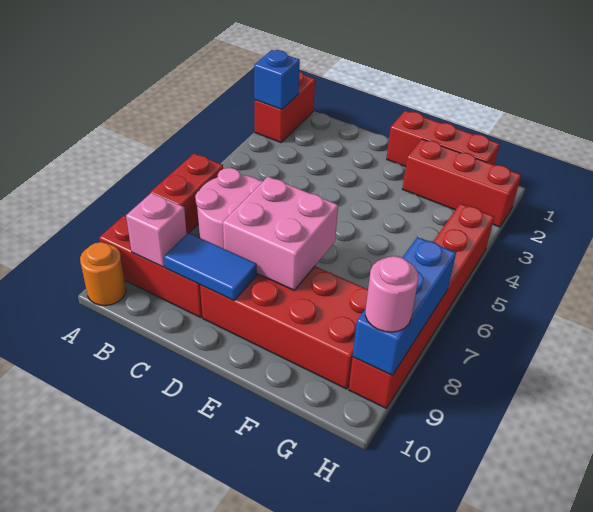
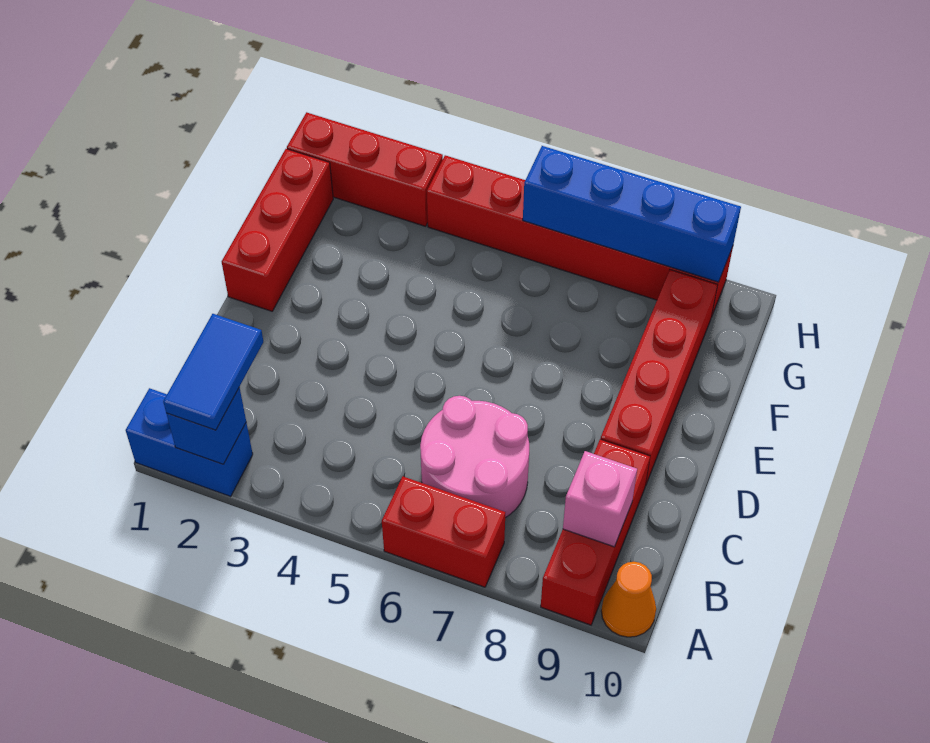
red brick A1:A2 level 1 -> blue brick A1:A2 level 1
orange round brick A10 level 1 -> orange cone A10 level 1
blue tile C9:D9 level 2 -> blue tile A2:B2 level 3
pink brick D7:E8 level 2 -> none
red brick D8:G9 level 1 -> red brick D9:G9 level 1
red brick F2:H2 level 1 -> red brick H1:H3 level 1
blue brick H7:H9 level 2 -> blue brick H6:H9 level 2
pink round brick H9 level 3 -> none

